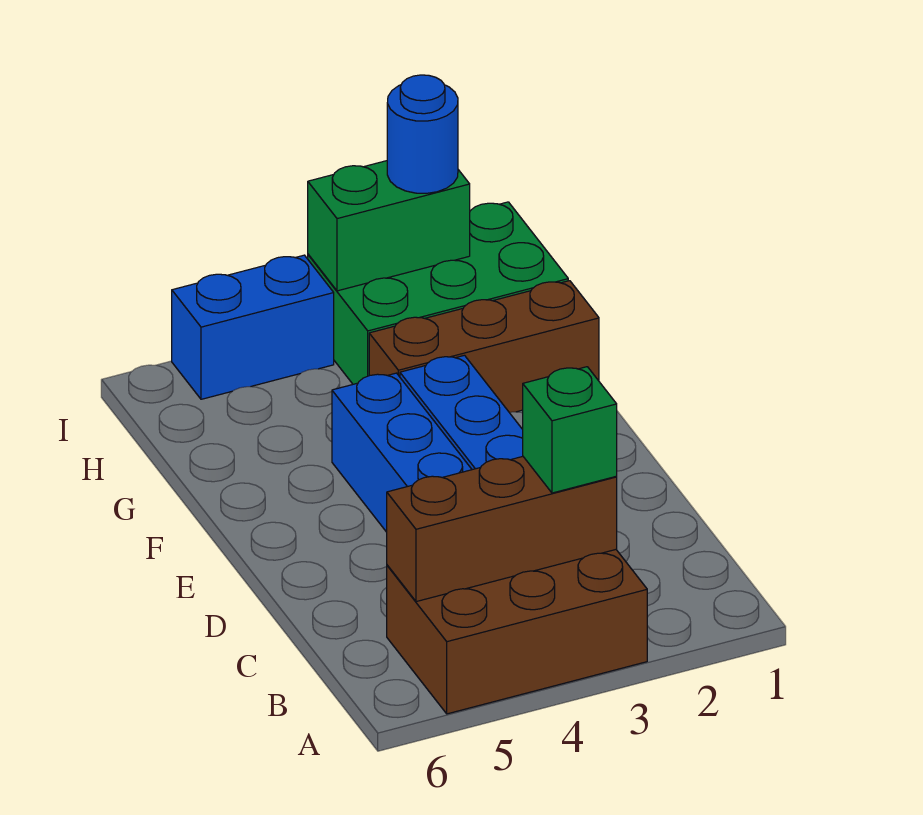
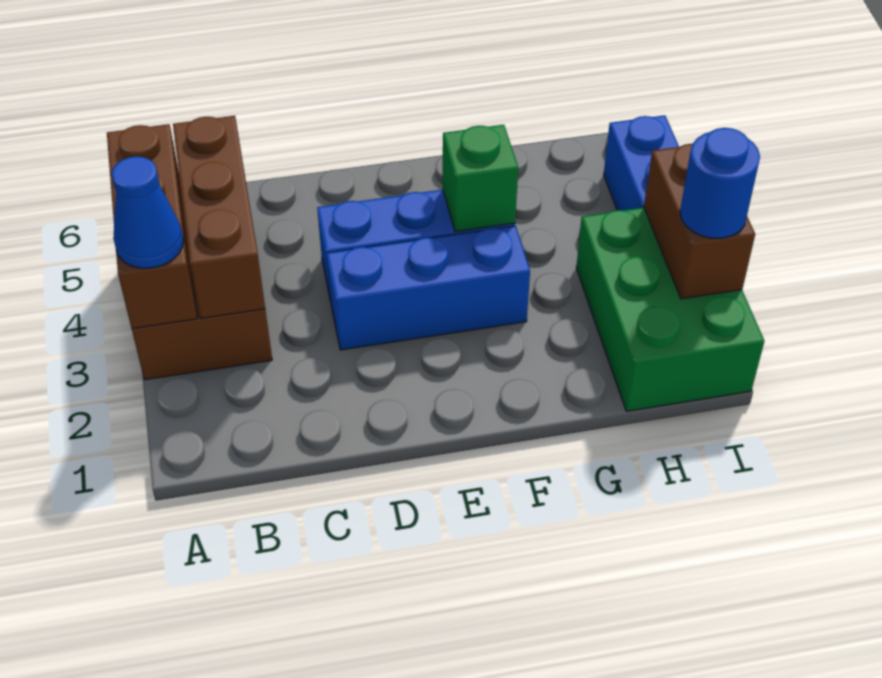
none -> blue cone A3 level 3
green brick B3 level 3 -> green brick F4 level 2
brown brick G1:G3 level 1 -> brown brick A3:A5 level 2
green brick I2:I3 level 2 -> brown brick I2:I3 level 2

